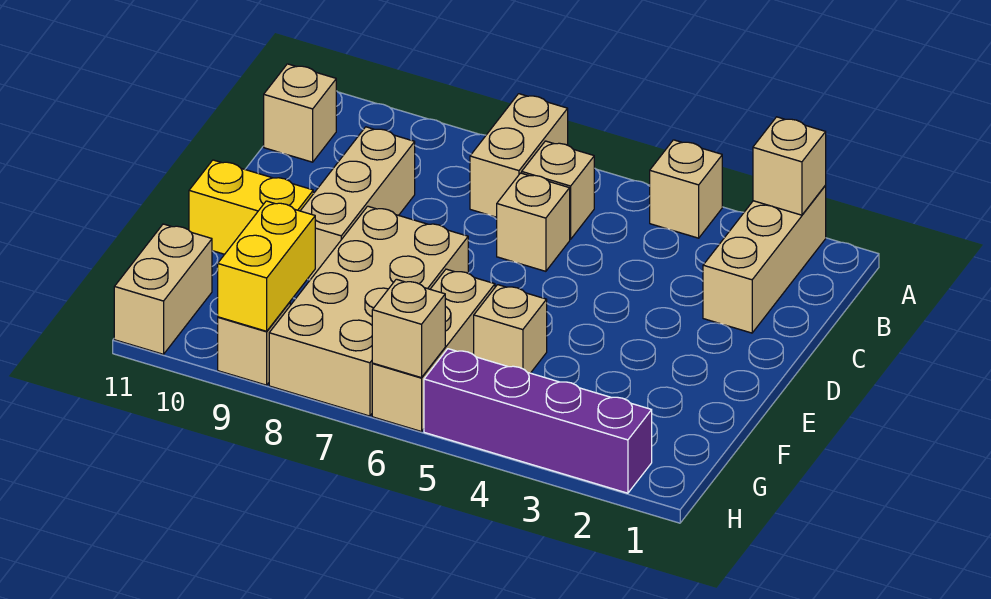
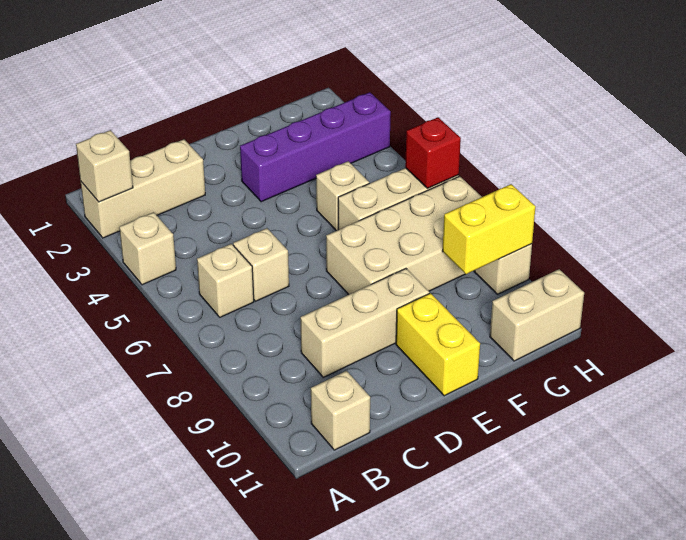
tan brick A7:B7 level 1 -> none
purple brick H2:H5 level 1 -> purple brick E3:H3 level 1
tan brick H6 level 2 -> red brick H6 level 2

